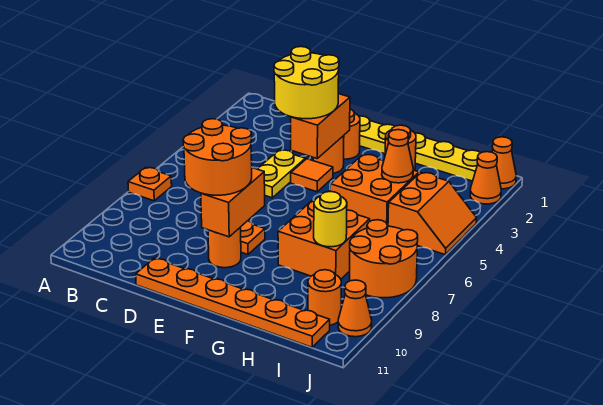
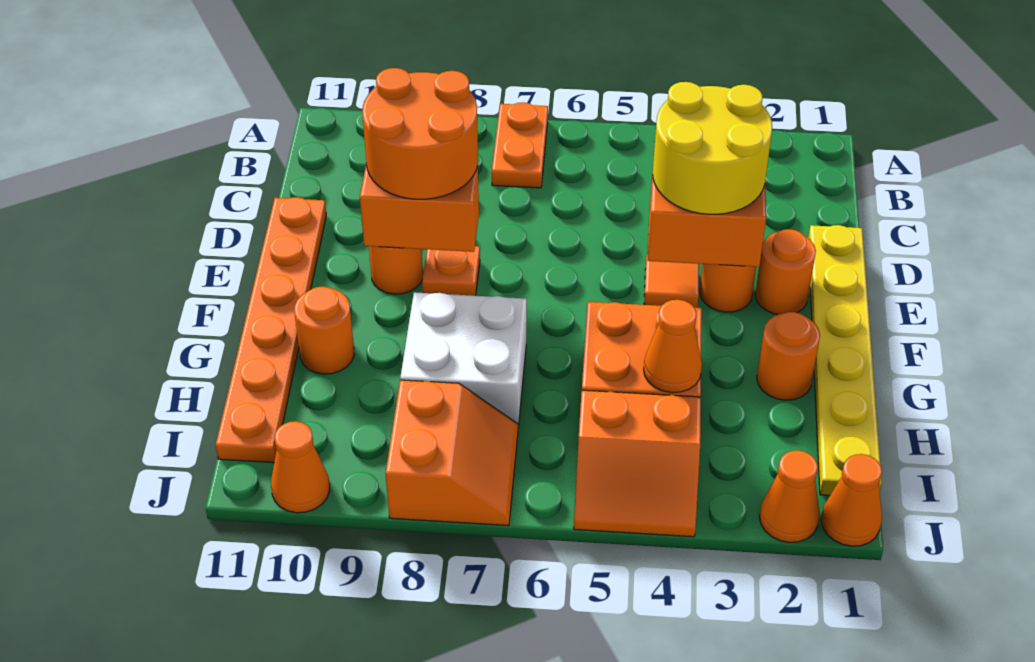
orange plate A7 level 1 -> orange plate A7:B7 level 1
yellow plate D4:D5 level 1 -> none
orange brick G7:H8 level 1 -> white brick G7:H8 level 1
yellow round brick H8 level 2 -> none
orange round brick I7:J8 level 1 -> orange slope I7:J8 level 1 top 8
orange round brick I10 level 1 -> orange round brick G10 level 1

